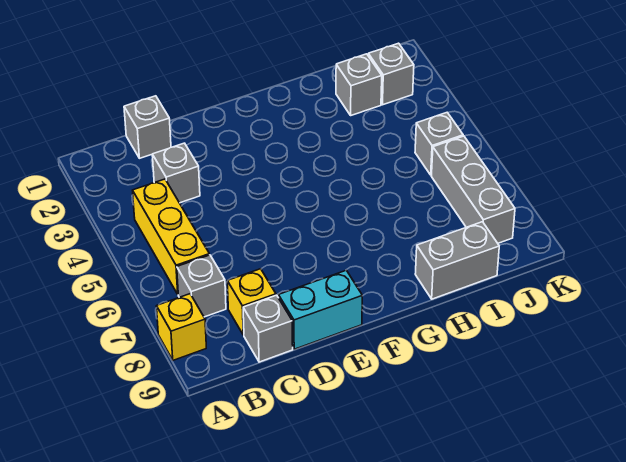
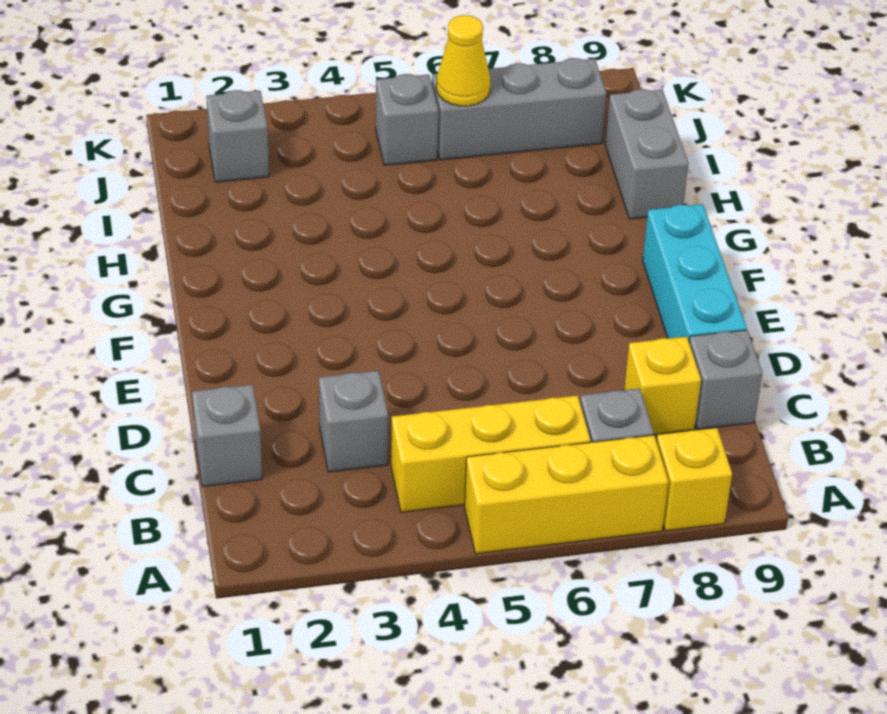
none -> yellow brick A5:A7 level 1
cyan brick D9:E9 level 1 -> cyan brick D9:F9 level 1
grey brick I2 level 1 -> none
none -> yellow cone J6 level 2

